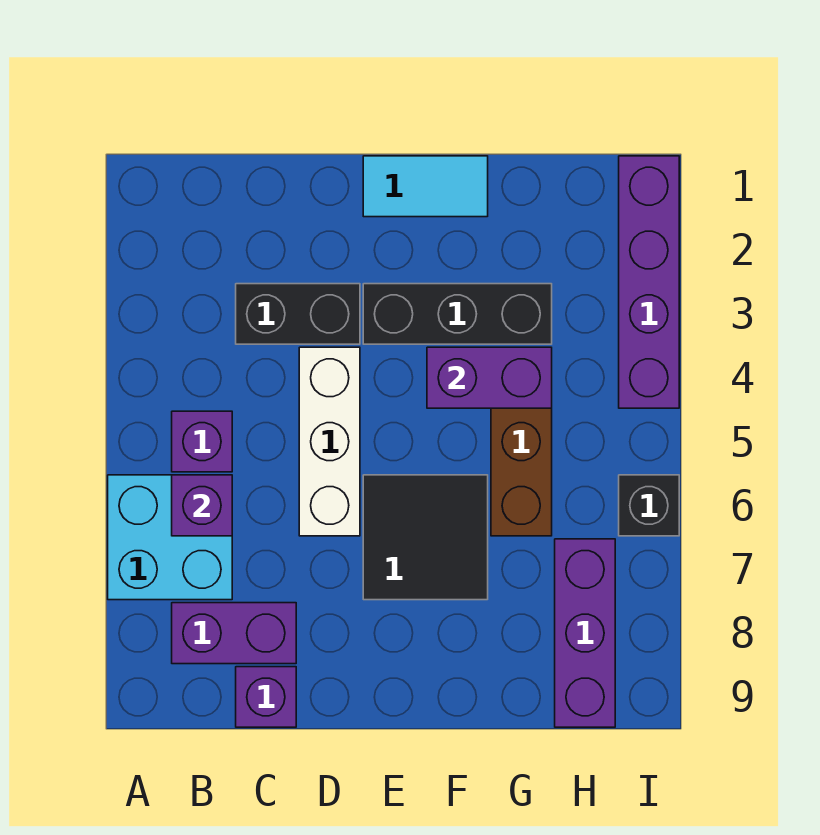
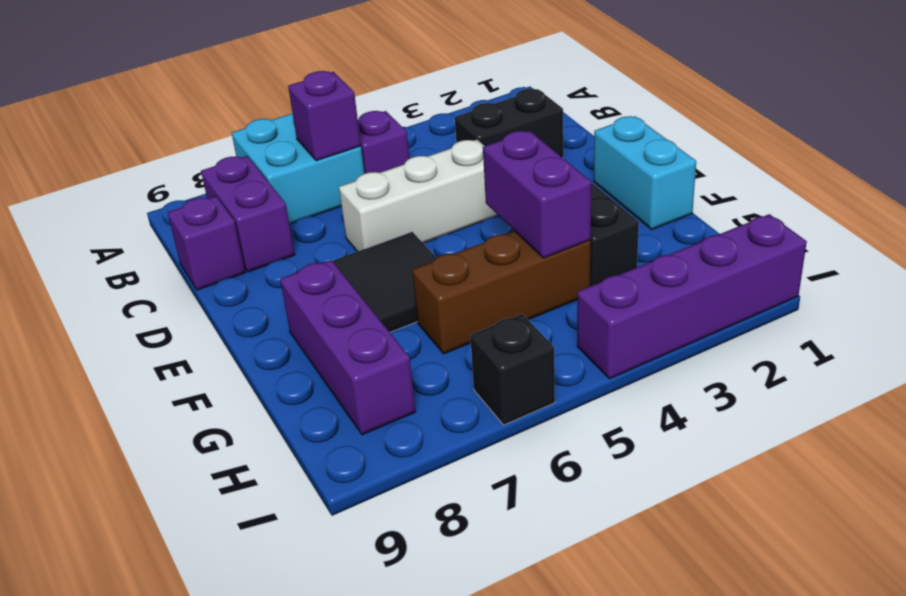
black brick C3:D3 level 1 -> black brick C2:C3 level 1
cyan tile E1:F1 level 1 -> cyan brick E1:F1 level 1
purple brick H7:H9 level 1 -> purple brick F8:H8 level 1

